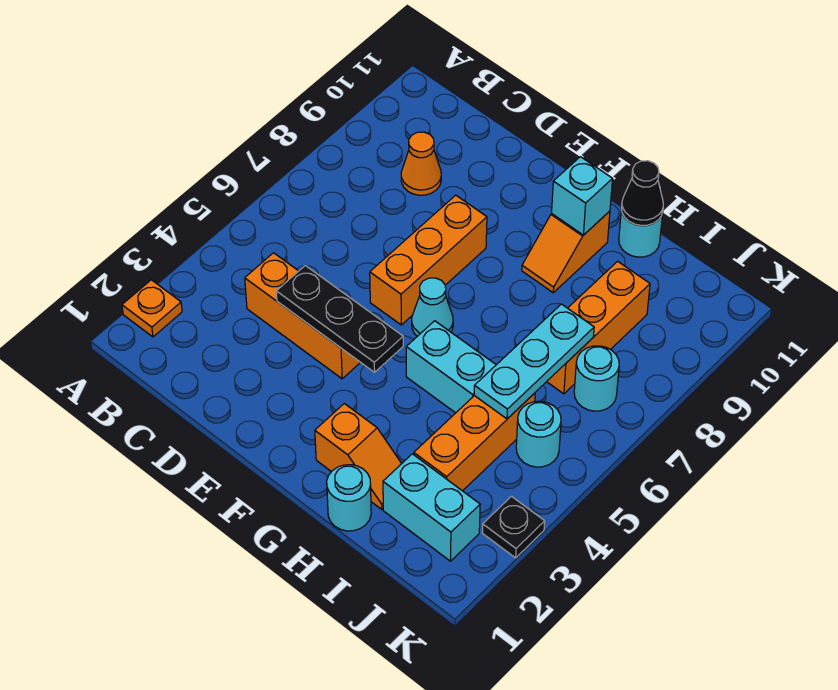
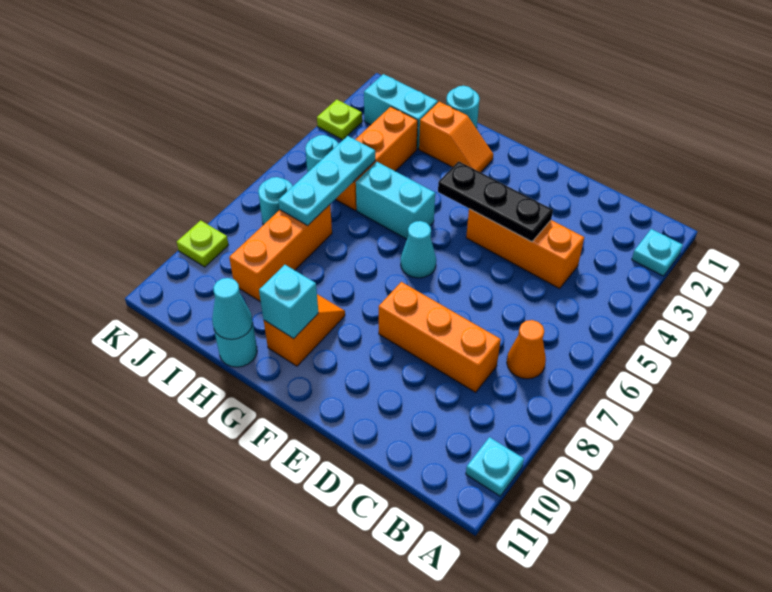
orange plate A2 level 1 -> cyan plate A2 level 1
none -> cyan plate A10 level 1
orange cone C9 level 1 -> orange cone B7 level 1
orange brick E6:E8 level 1 -> orange brick C8:E8 level 1
orange slope G2:H2 level 1 top G -> orange slope G2:H2 level 1 top H
black cone H11 level 2 -> cyan cone H11 level 2
black plate K3 level 1 -> lime plate K3 level 1
none -> lime plate K9 level 1

